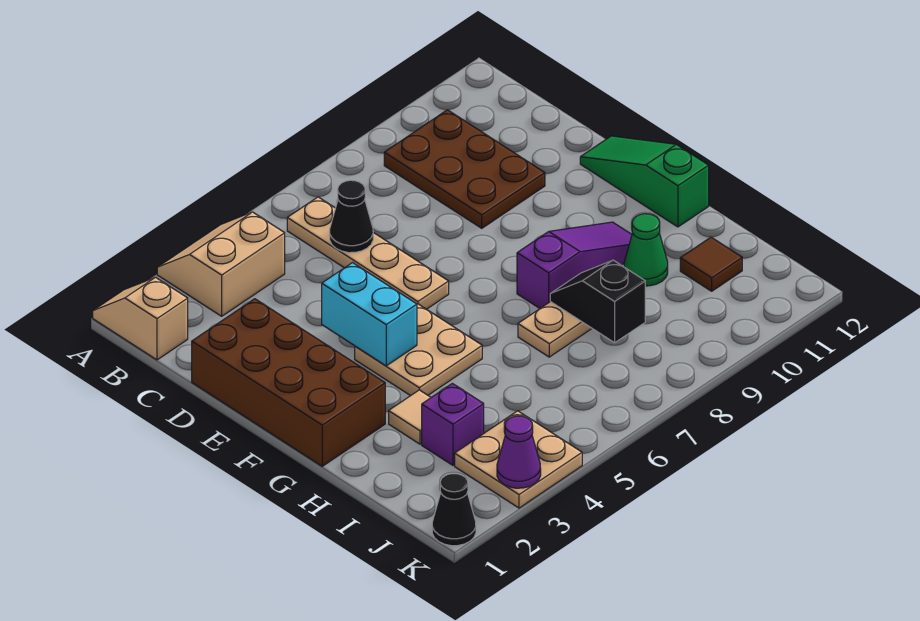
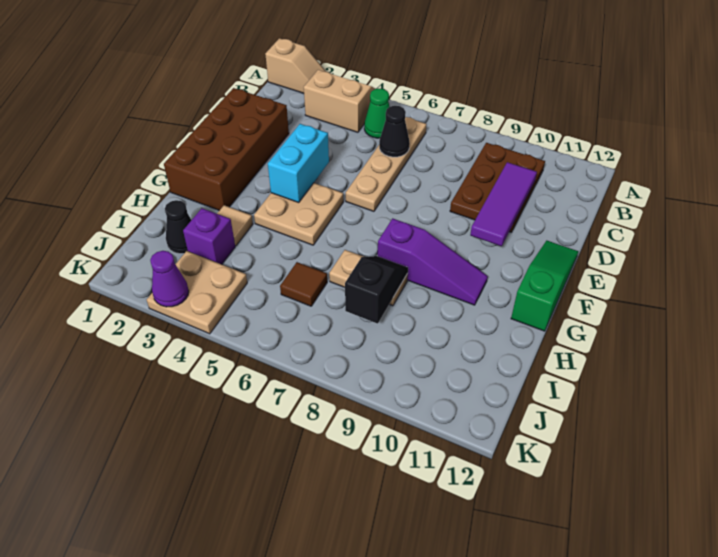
tan slope A1:B1 level 1 top B -> tan slope A1:A2 level 1 top 1
none -> purple tile C10:E10 level 2
green cone H10 level 1 -> green cone B5 level 1
brown tile I11 level 1 -> brown tile I6 level 1
black cone K1 level 1 -> black cone I2 level 1

